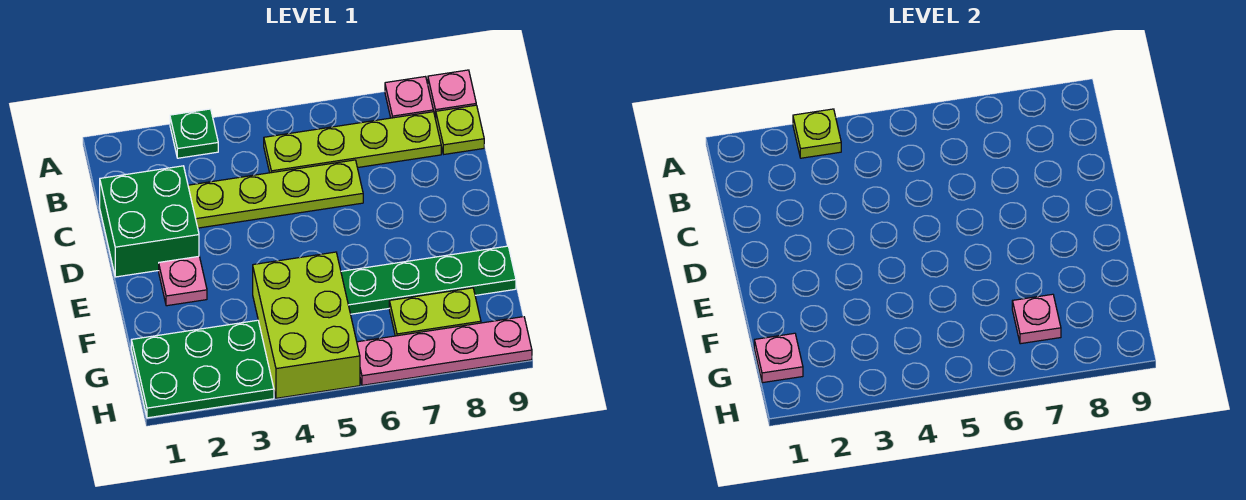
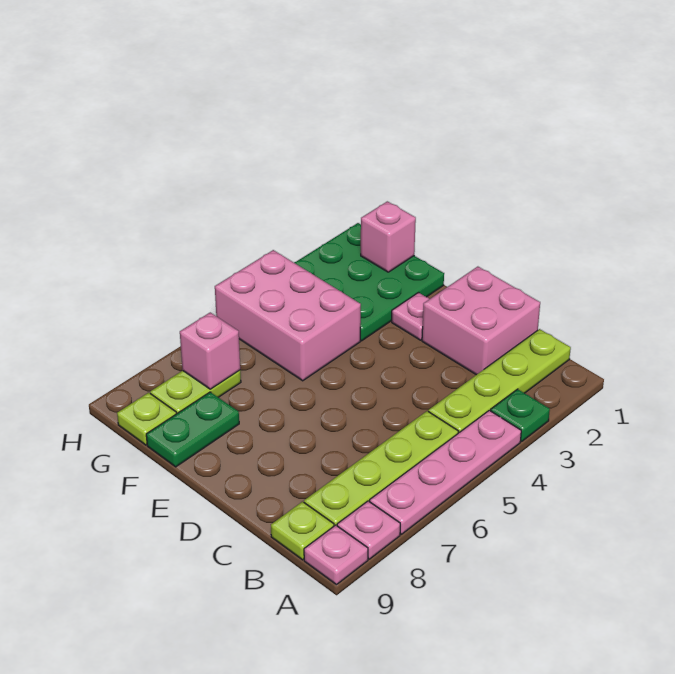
lime plate A3 level 2 -> lime plate G9 level 1
green brick C1:D2 level 1 -> pink brick C1:D2 level 1
lime plate C3:C6 level 1 -> lime plate B1:B4 level 1
lime brick F4:H5 level 1 -> pink brick F4:H5 level 1
green plate F6:F9 level 1 -> green plate F8:F9 level 1
green plate G1:H3 level 1 -> green plate F1:H3 level 1
pink plate G1 level 2 -> pink brick G1 level 2
pink plate G7 level 2 -> pink brick G7 level 2
pink plate H6:H9 level 1 -> pink plate A4:A7 level 1

